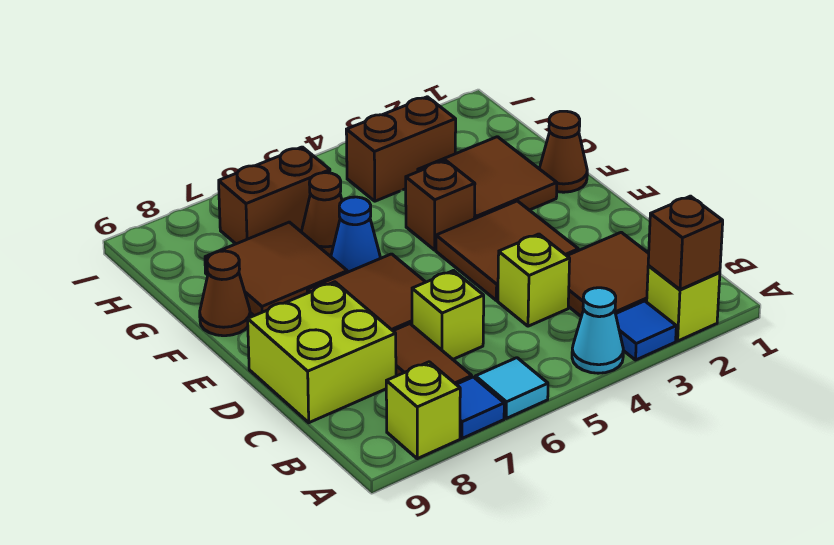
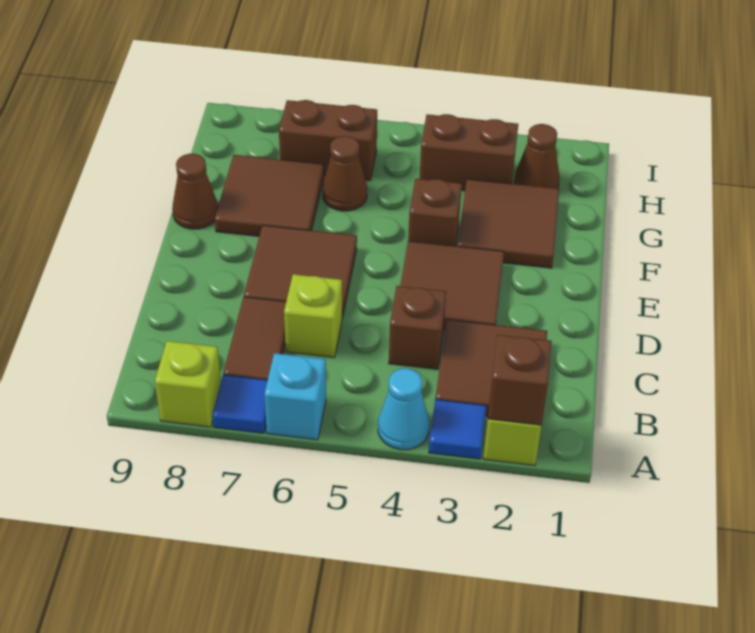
cyan tile A6 level 1 -> cyan brick A6 level 1
lime brick C4 level 1 -> brown brick C4 level 1
lime brick C8:D9 level 1 -> none
brown cone F1 level 1 -> brown cone H2 level 1
blue cone F6 level 1 -> none

